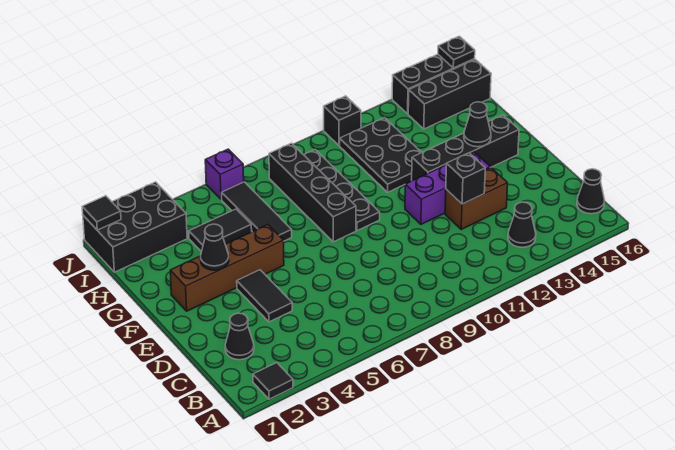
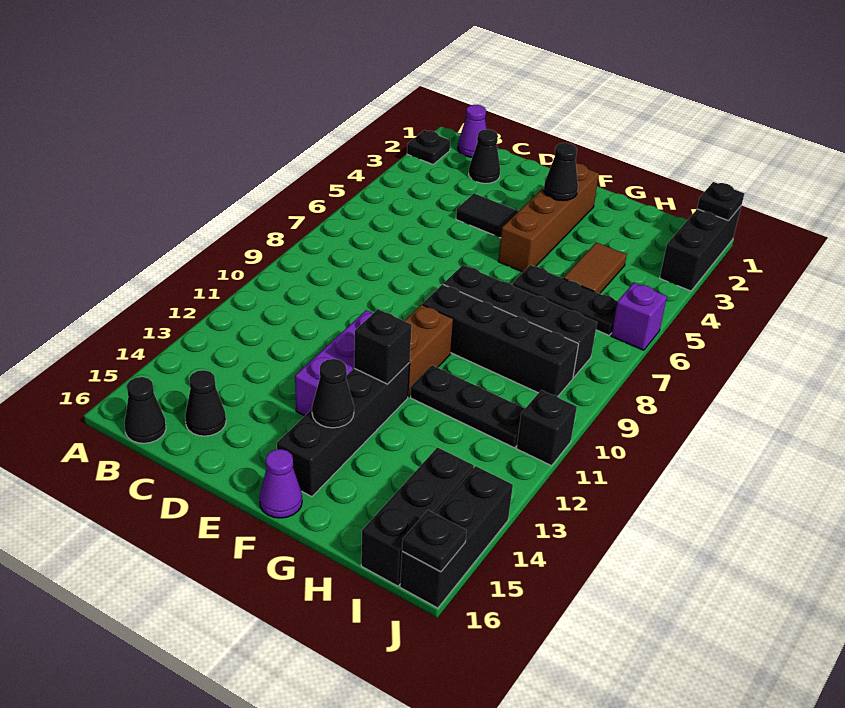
black tile A2 level 1 -> black plate A2 level 1
none -> purple cone B1 level 1
black cone B13 level 1 -> black cone C15 level 1
brown brick D12:D13 level 1 -> brown brick F10:F11 level 1
black brick D12 level 2 -> black brick F12 level 2
black plate F9:I9 level 1 -> black brick F9:I9 level 1
none -> purple cone F16 level 1
black tile G6:I6 level 1 -> black plate G6:I6 level 1
black plate G11:I12 level 1 -> black plate G11:I11 level 1
black tile H4:H5 level 1 -> brown tile H4:H5 level 1
black brick I1:J3 level 1 -> black brick J1:J3 level 1
black tile J1 level 2 -> black plate J1 level 2

